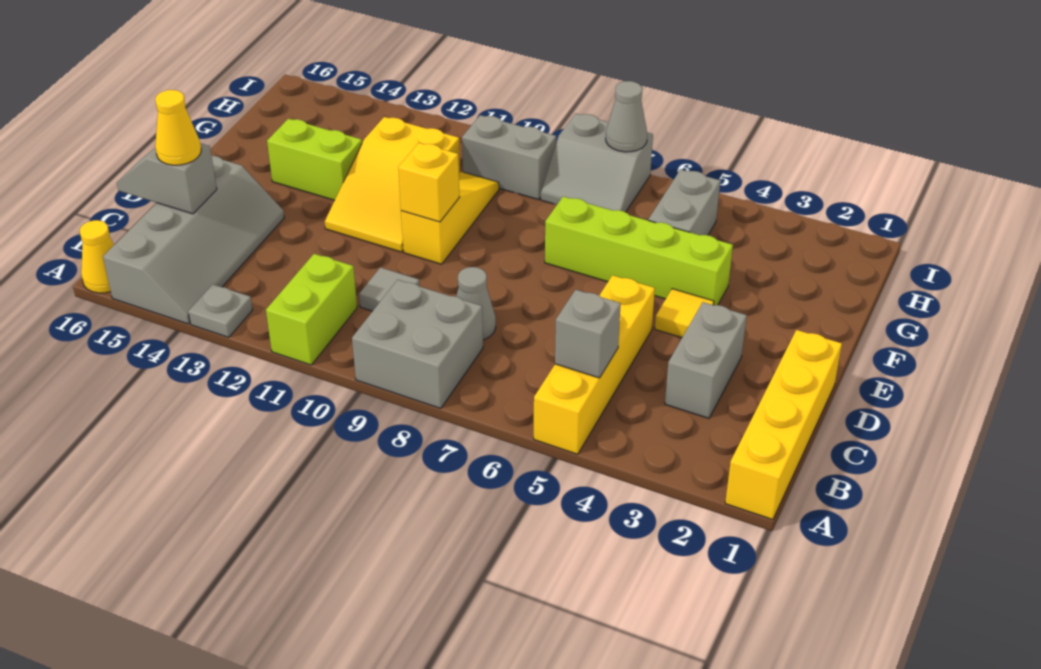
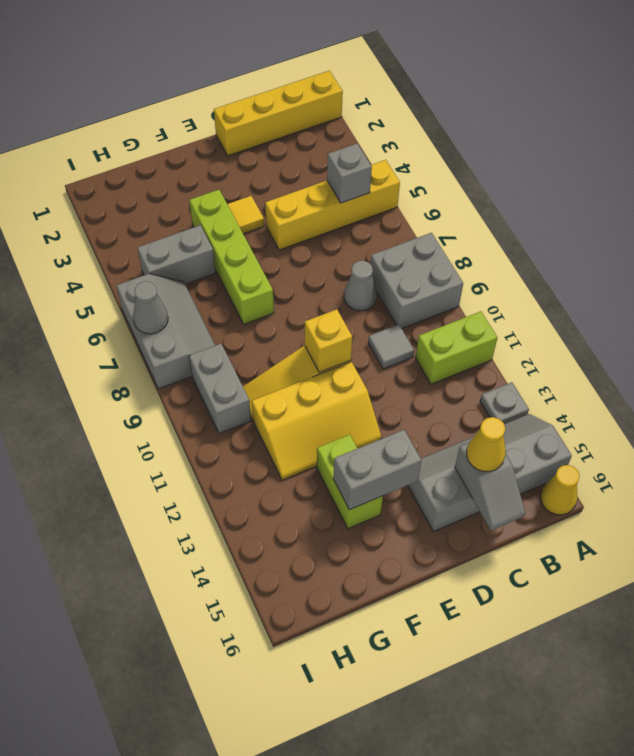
grey brick C3:D3 level 1 -> grey brick E14:F14 level 2
yellow slope E11:G12 level 1 top G -> yellow slope E11:G12 level 1 top 11
grey slope H7:I8 level 1 top I -> grey slope H6:I8 level 1 top I

